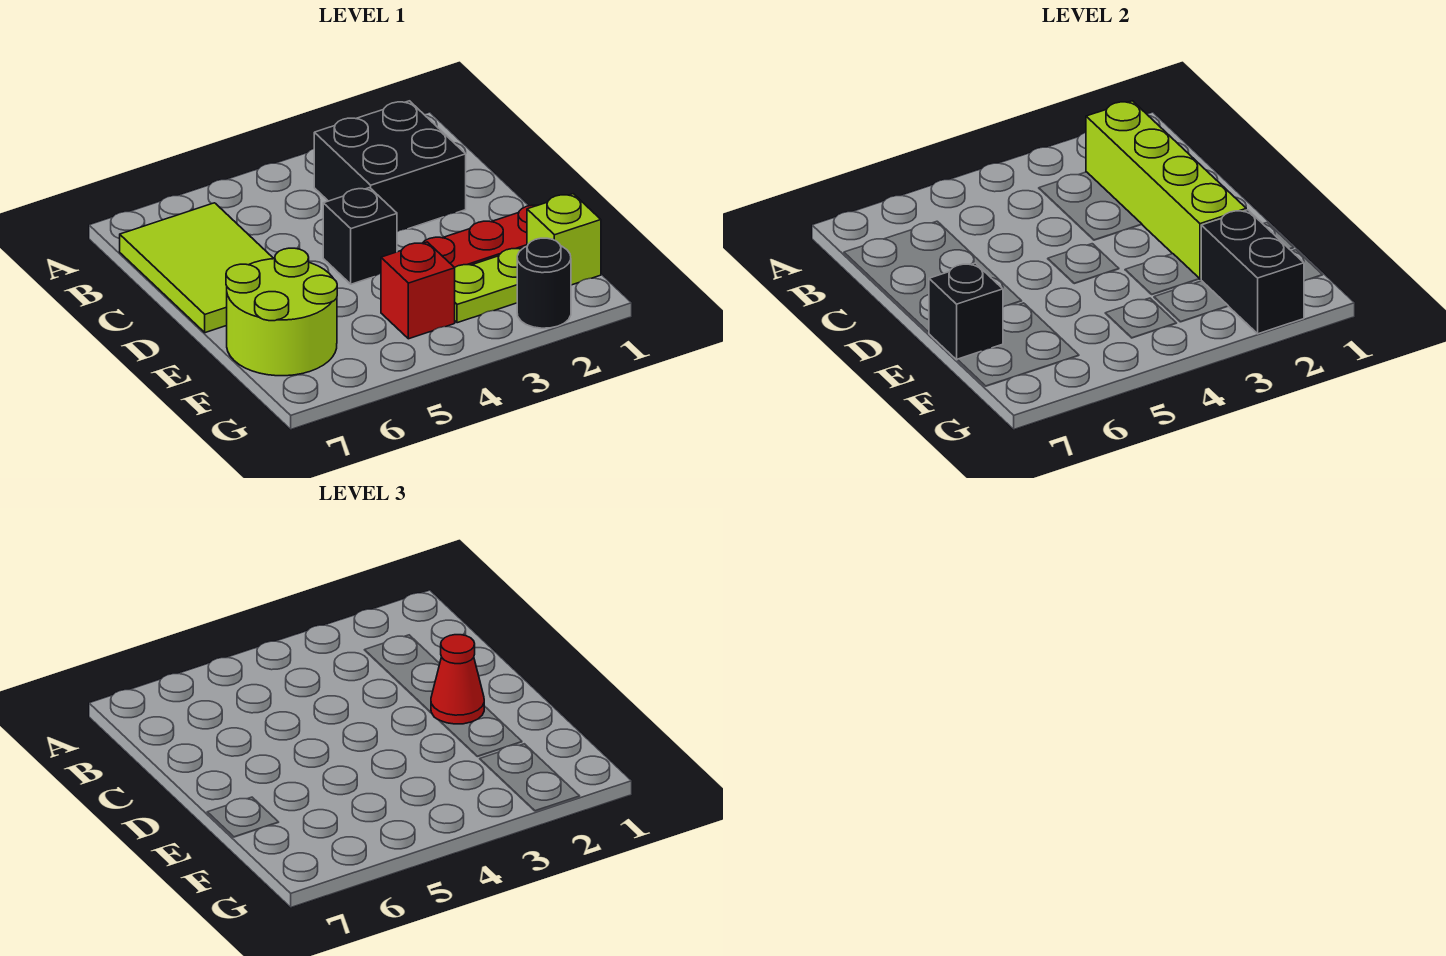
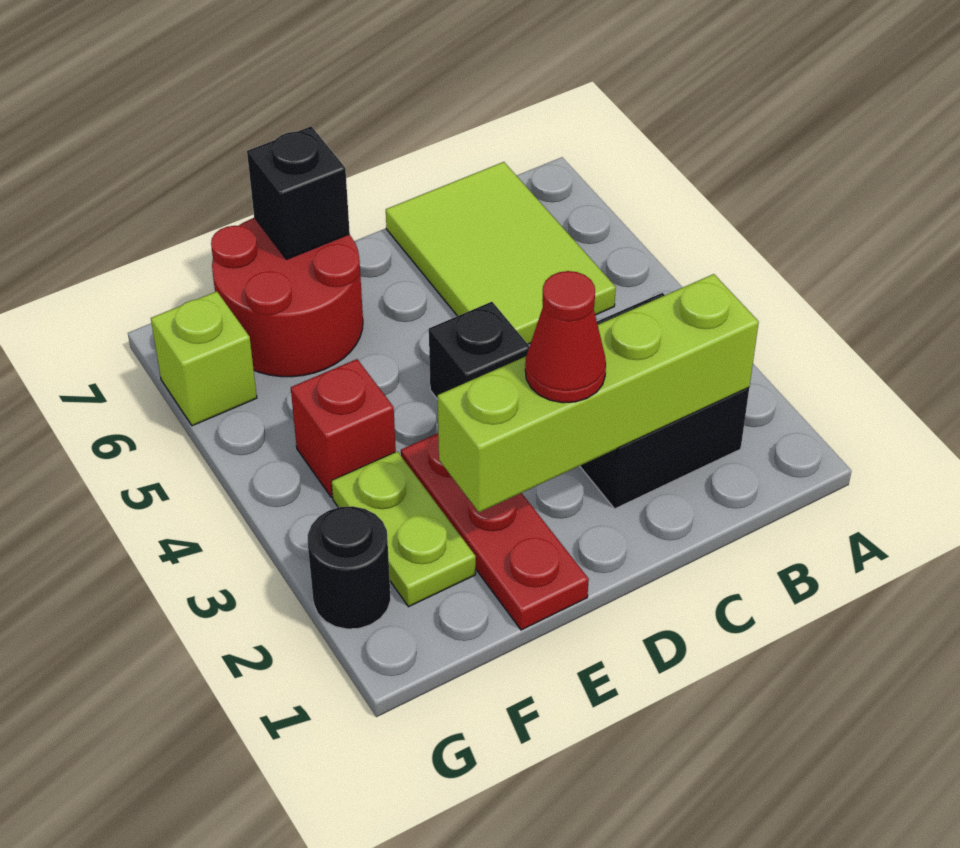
lime tile B6:D7 level 1 -> lime tile B5:C7 level 1
lime round brick E6:F7 level 1 -> red round brick E6:F7 level 1
lime brick F1 level 1 -> lime brick G6 level 1
black brick F2:G2 level 2 -> none

